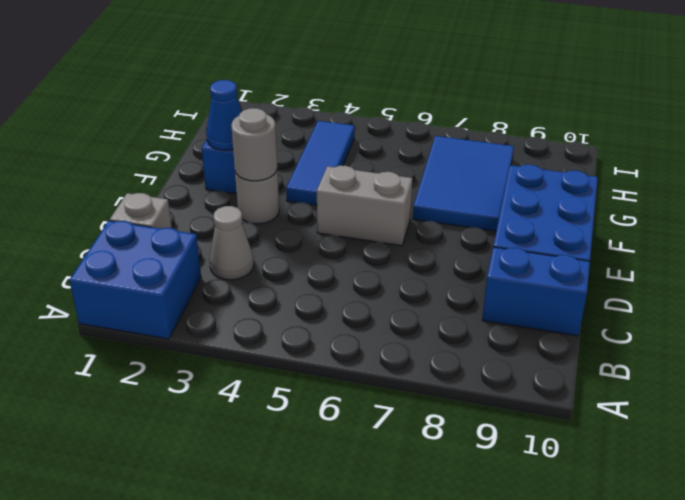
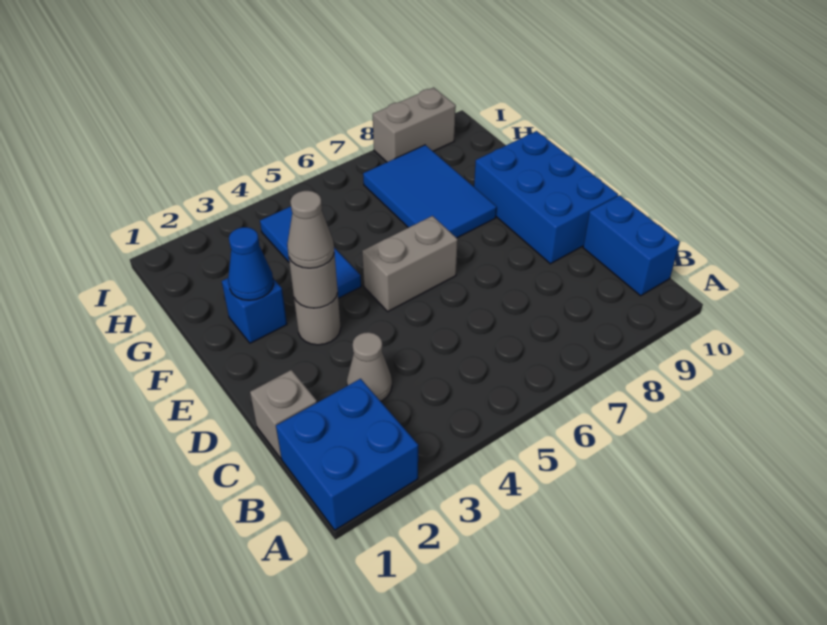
blue brick C9:C10 level 1 -> blue brick B10:C10 level 1
none -> grey cone E3 level 3
none -> grey brick I8:I9 level 1

